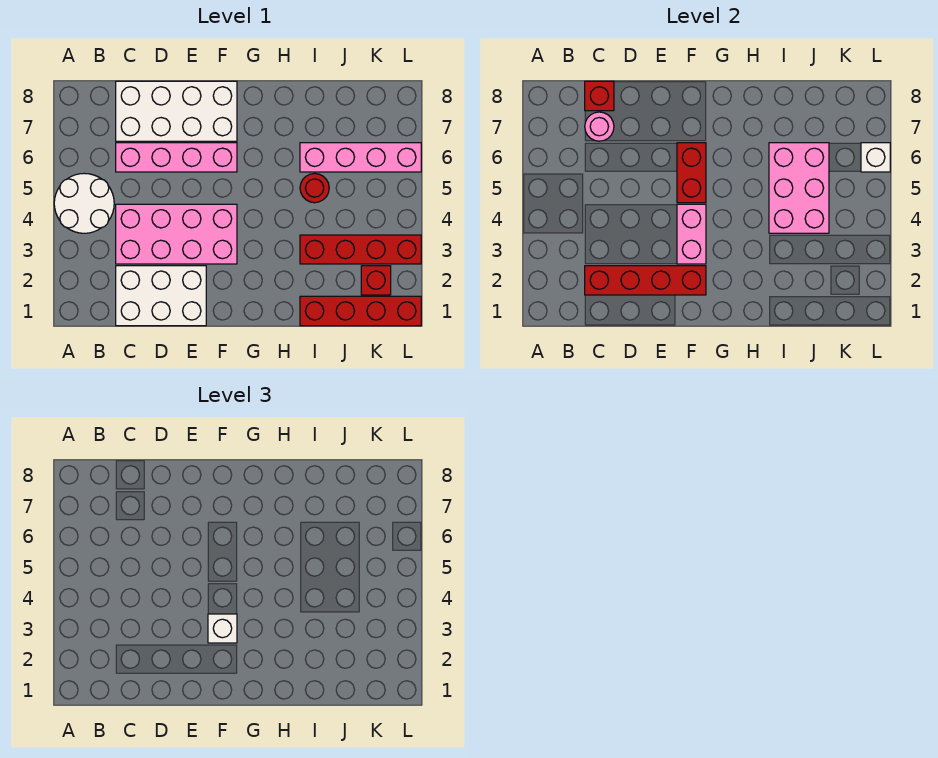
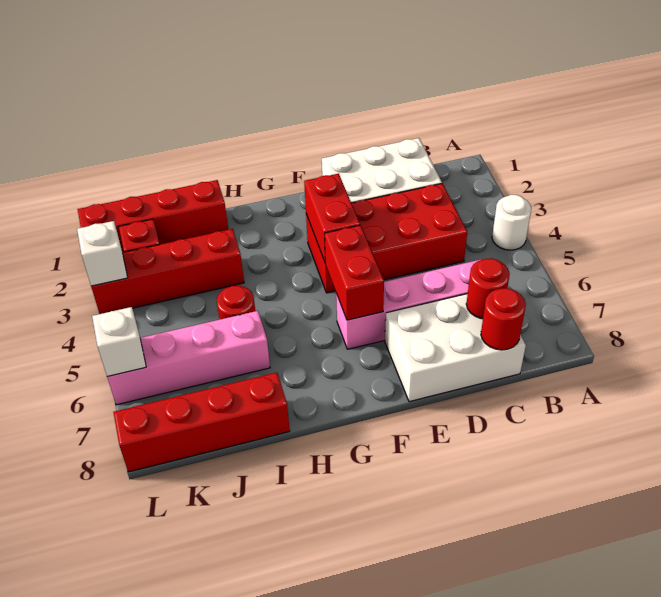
white round brick A4:B5 level 1 -> white round brick A4 level 1
red brick C2:F2 level 2 -> red brick I8:L8 level 1
pink brick C3:F4 level 1 -> red brick C3:F4 level 1
white brick C7:F8 level 1 -> white brick C7:E8 level 1
pink round brick C7 level 2 -> red round brick C7 level 2
red brick C8 level 2 -> red round brick C8 level 2
pink brick F3:F4 level 2 -> red brick F3:F4 level 2
white brick F3 level 3 -> white brick L3 level 2
pink brick I4:J6 level 2 -> none

